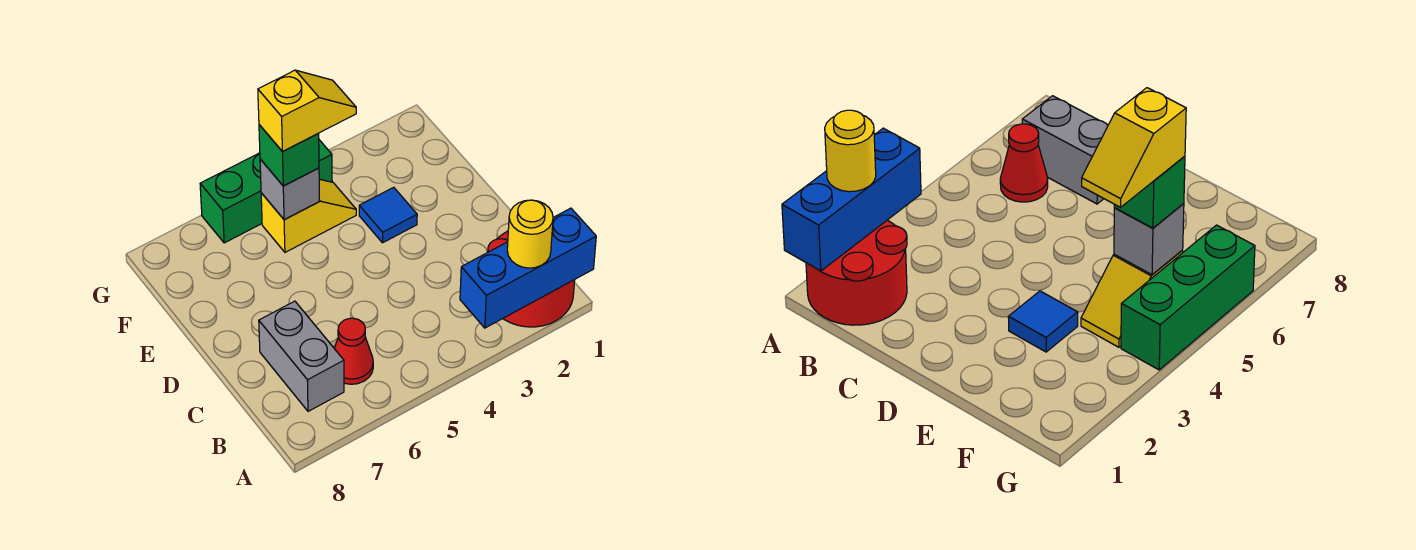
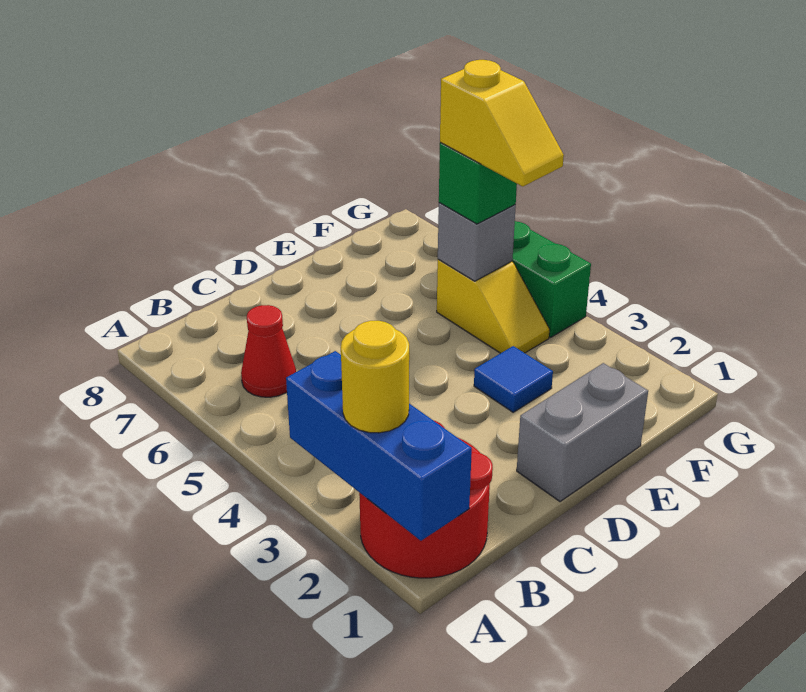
grey brick B7:C7 level 1 -> grey brick D1:E1 level 1

